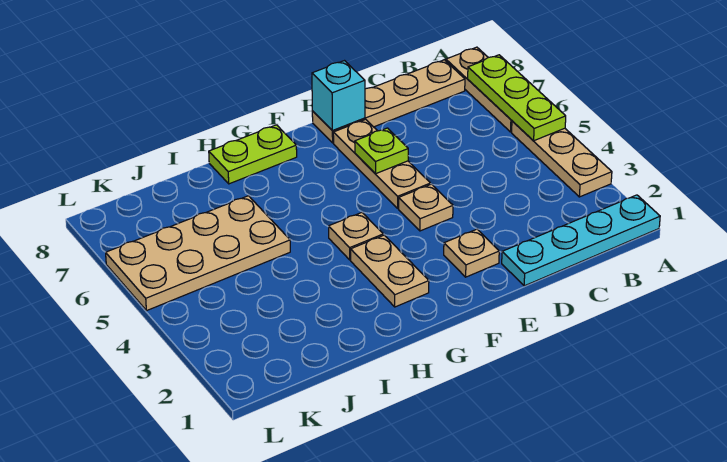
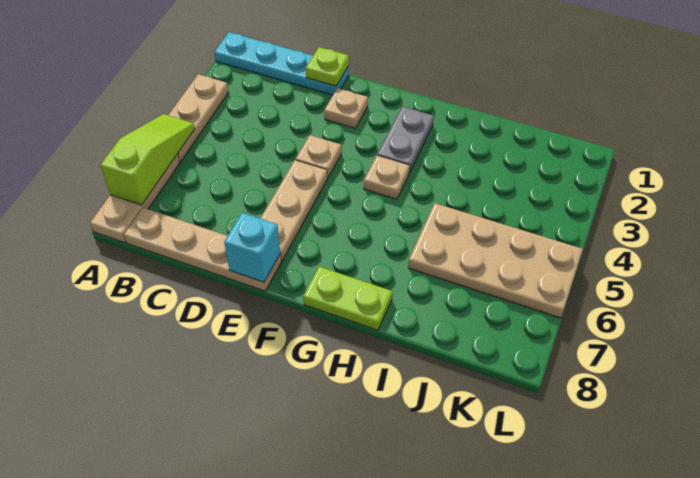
lime plate A5:A7 level 2 -> lime slope A5:A7 level 2 top 7
lime plate E6 level 2 -> lime plate D1 level 2
tan plate G2:G3 level 1 -> grey plate G2:G3 level 1

